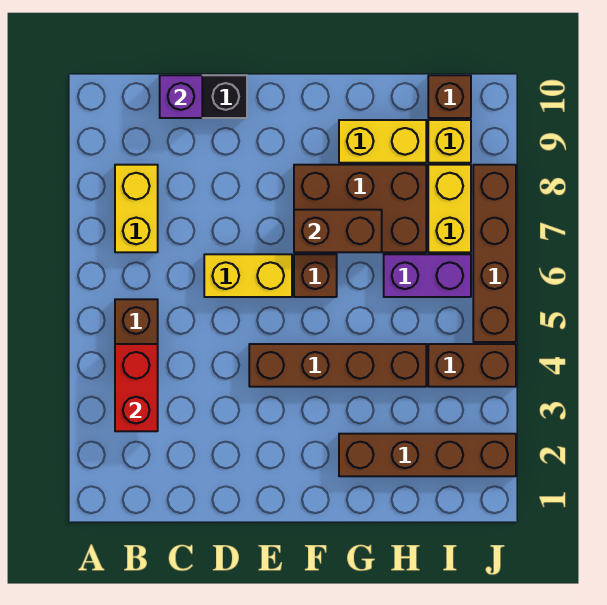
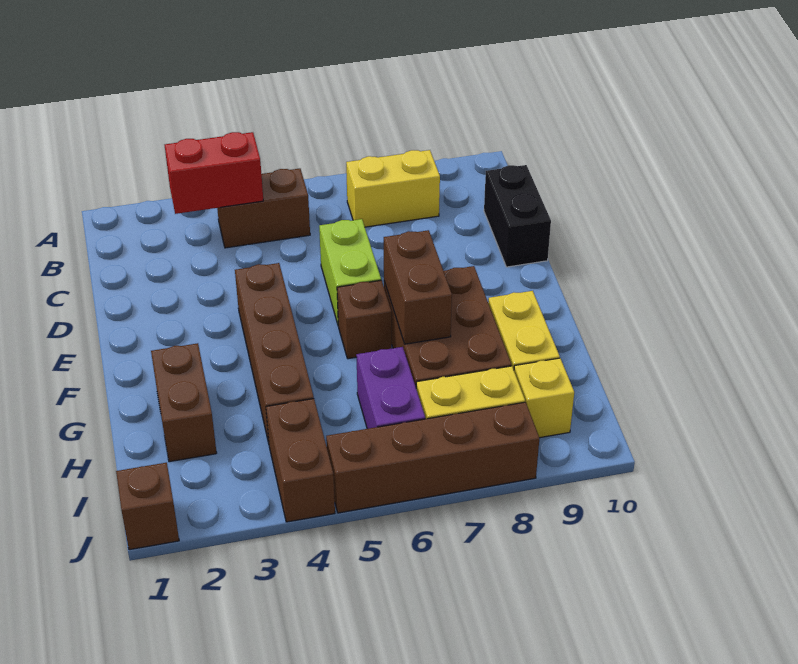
purple brick C10 level 2 -> none
yellow brick D6:E6 level 1 -> lime brick D6:E6 level 1
brown brick G2:J2 level 1 -> brown brick G2:H2 level 1
brown brick I10 level 1 -> brown brick J1 level 1

